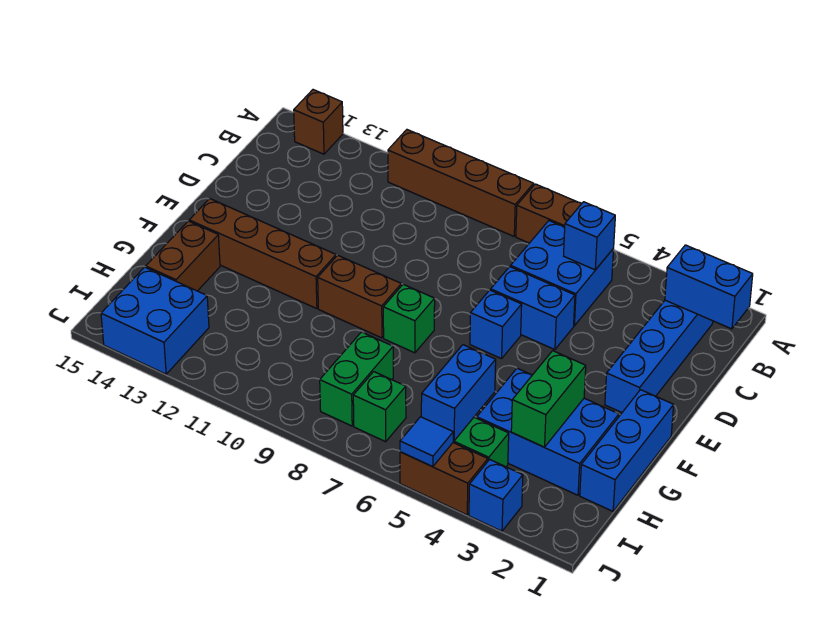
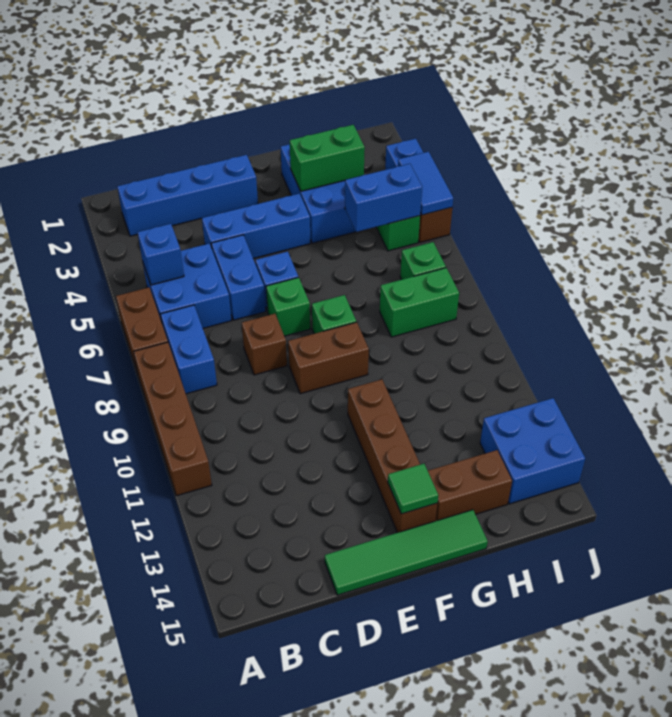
brown brick A14 level 1 -> brown brick D8 level 1
blue brick B1:B2 level 2 -> blue brick B7:B8 level 1
none -> green tile D15:G15 level 1
none -> green brick E7 level 1
blue brick F1:H1 level 1 -> blue brick D4:F4 level 1
brown brick F9:F10 level 1 -> brown brick E9:F9 level 1
none -> green tile F14 level 2
blue tile J5 level 2 -> blue tile J4:J5 level 2

